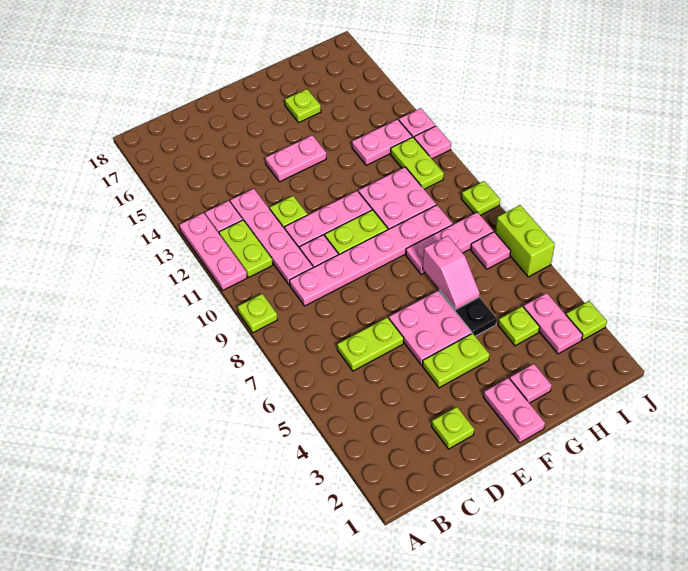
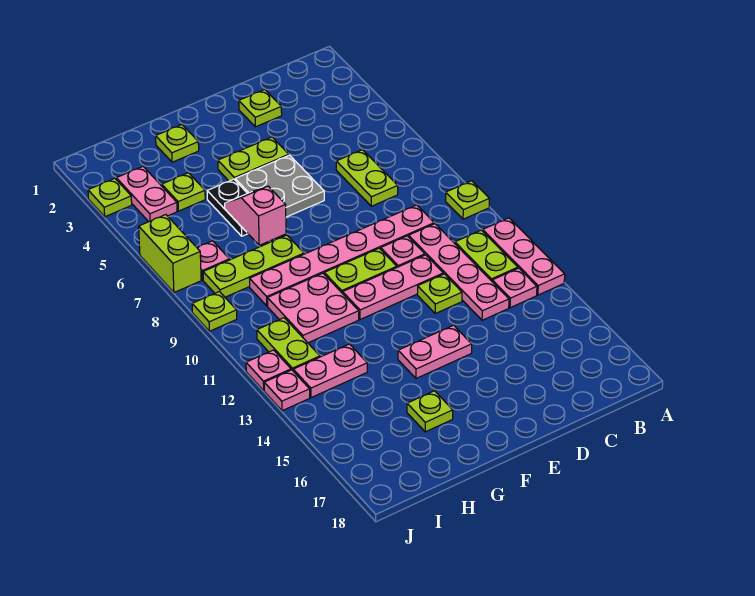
lime plate C6:D6 level 1 -> lime plate C6:C7 level 1
pink plate E5:F6 level 1 -> grey plate E5:F6 level 1
pink plate F1:F2 level 1 -> none
pink plate G2 level 1 -> lime plate G2 level 1
pink plate G8:I8 level 1 -> lime plate G8:I8 level 1

